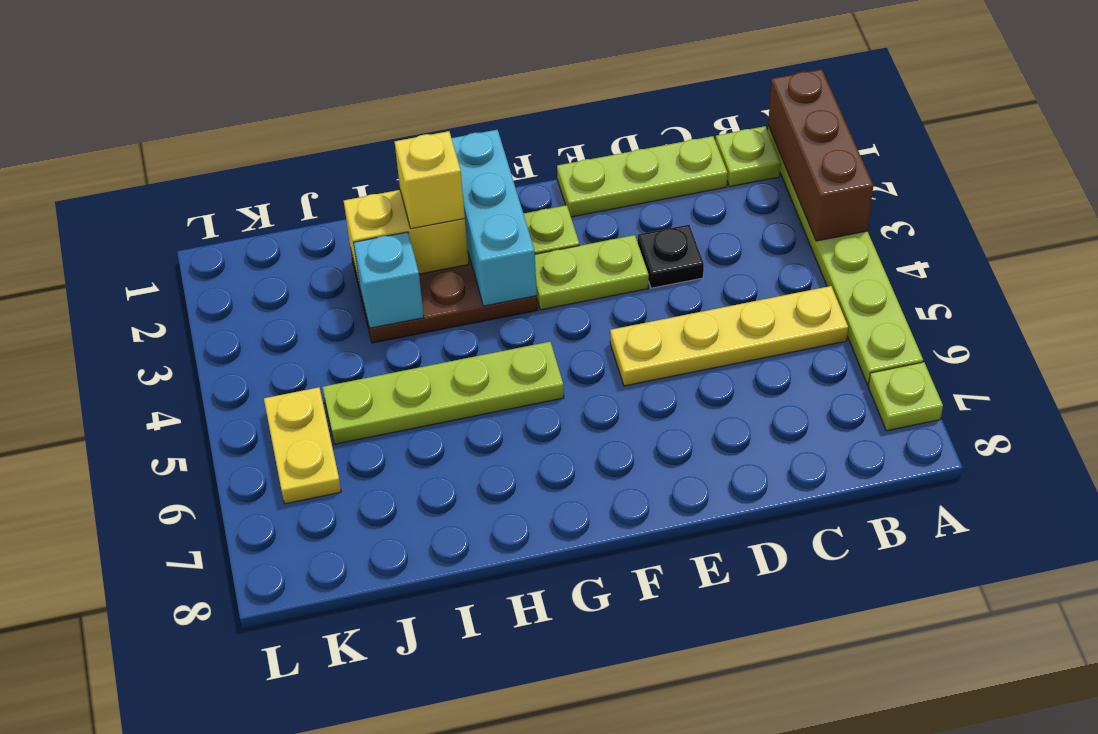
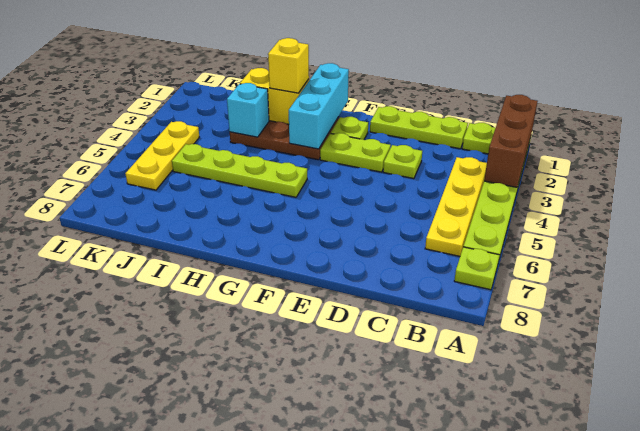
yellow plate B5:E5 level 1 -> yellow plate B3:B6 level 1
black plate D3 level 1 -> lime plate D3 level 1
yellow plate K5:K6 level 1 -> yellow plate K4:K6 level 1

